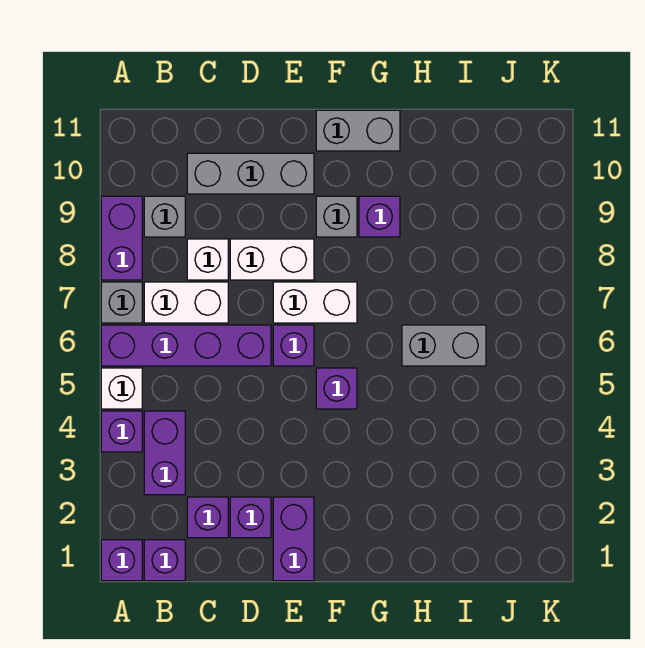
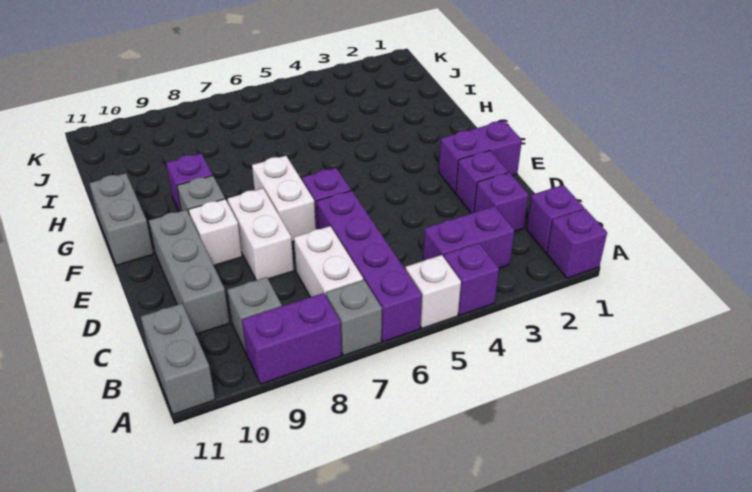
white brick C8 level 1 -> white brick E9 level 1
purple brick F5 level 1 -> none
grey brick H6:I6 level 1 -> grey brick A11:B11 level 1

